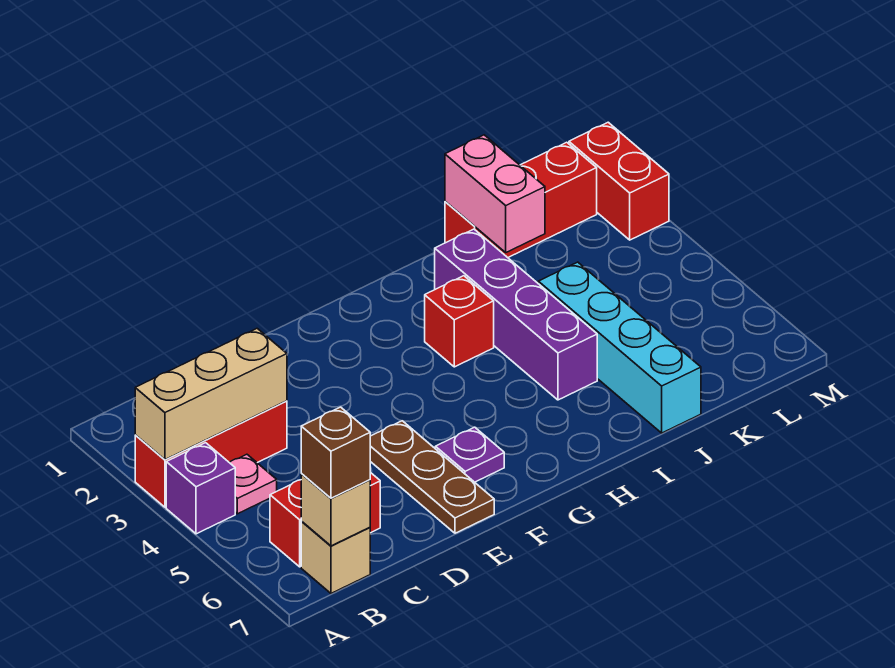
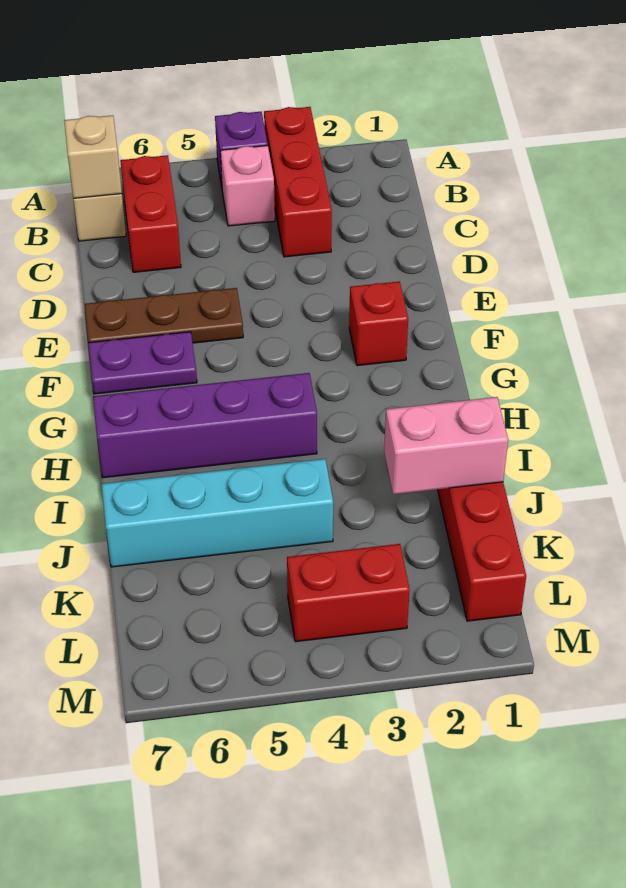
tan brick A3:C3 level 2 -> none
pink plate B4 level 1 -> pink brick B4 level 1
brown brick B7 level 3 -> none
purple plate F6 level 1 -> purple plate F6:F7 level 1
red brick H3 level 1 -> red brick F2 level 1
purple brick I2:I5 level 1 -> purple brick H4:H7 level 1
red brick M1:M2 level 1 -> red brick L3:L4 level 1

